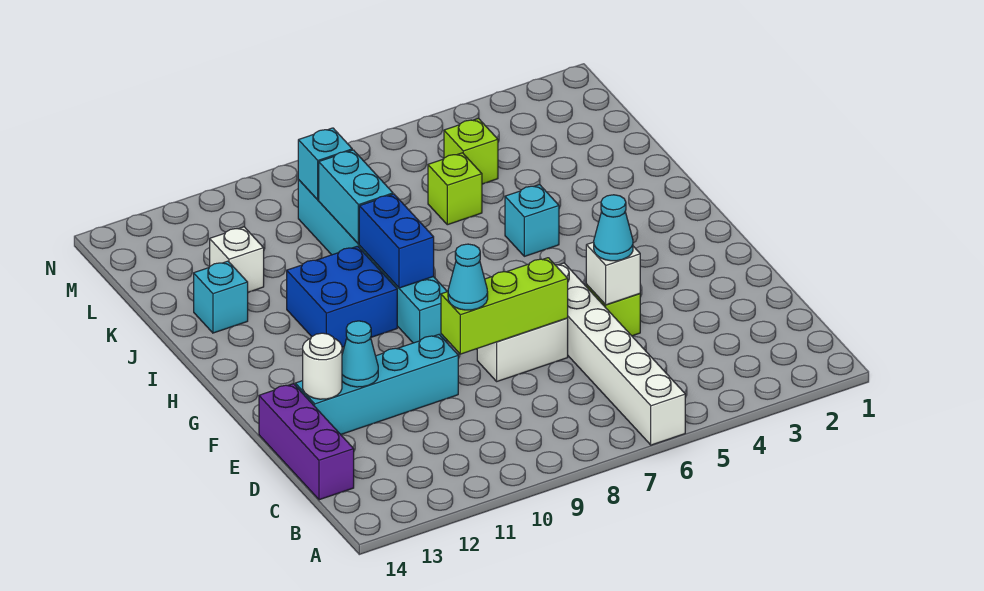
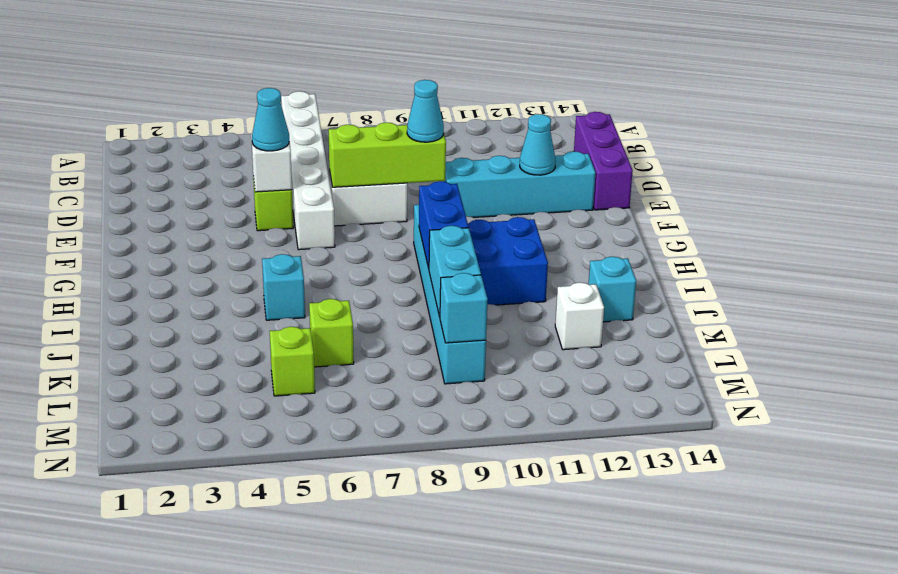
white round brick E13 level 2 -> none

